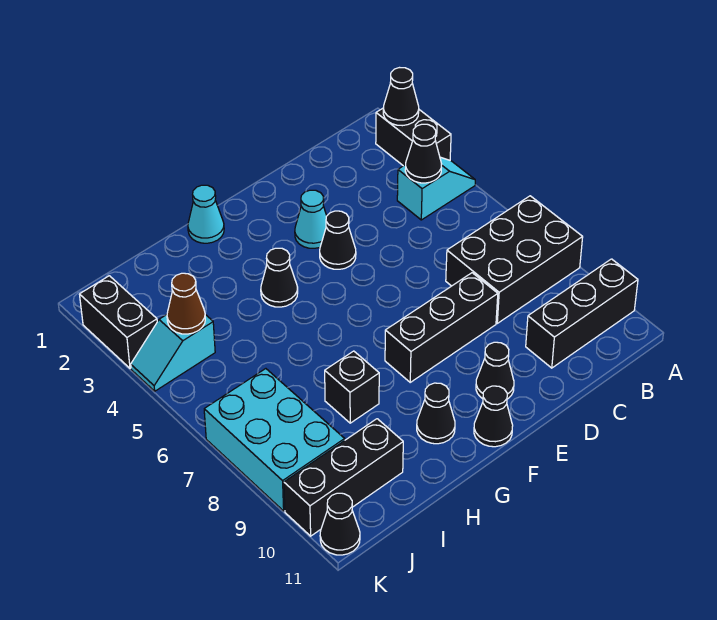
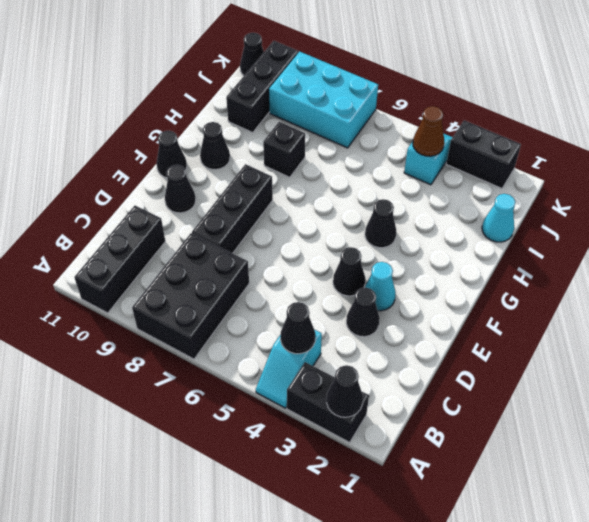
none -> black cone D3 level 1
cyan cone G1 level 1 -> cyan cone I1 level 1

